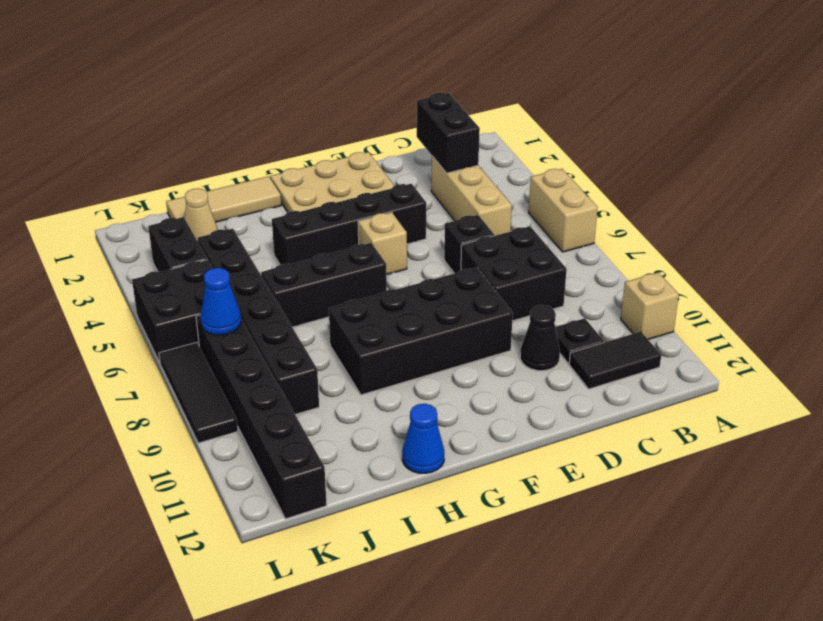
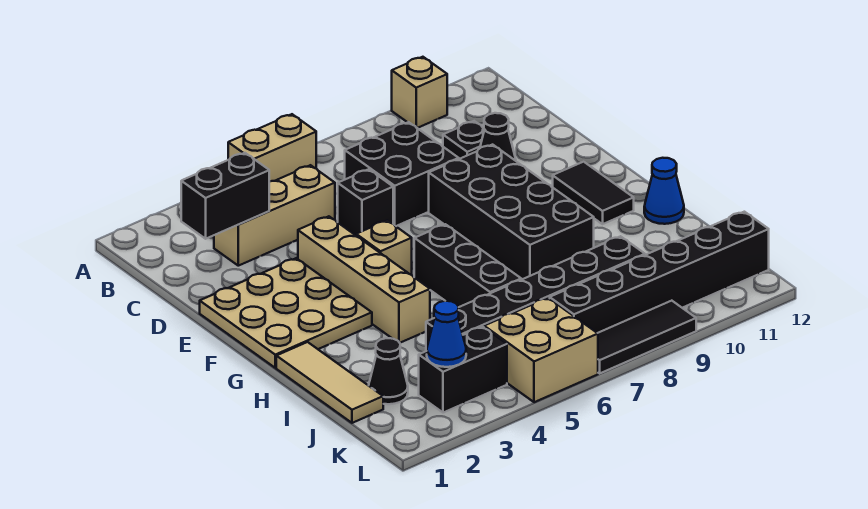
black tile B11:C11 level 1 -> black tile F11:G11 level 1
black brick E4:H4 level 1 -> tan brick E4:H4 level 1
tan cone J2 level 1 -> black cone J2 level 1
black brick K5:L6 level 1 -> tan brick K5:L6 level 1
blue cone K7 level 2 -> blue cone K3 level 2

